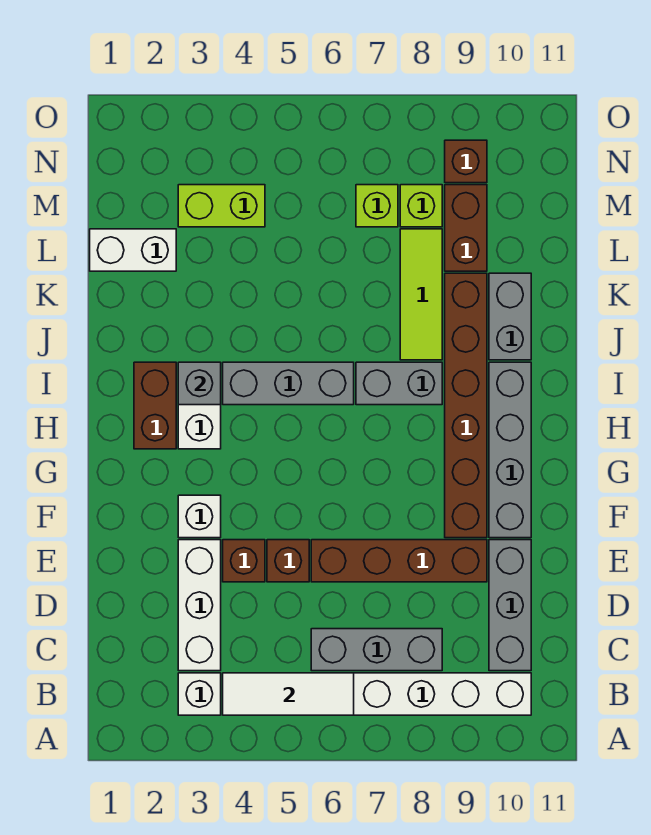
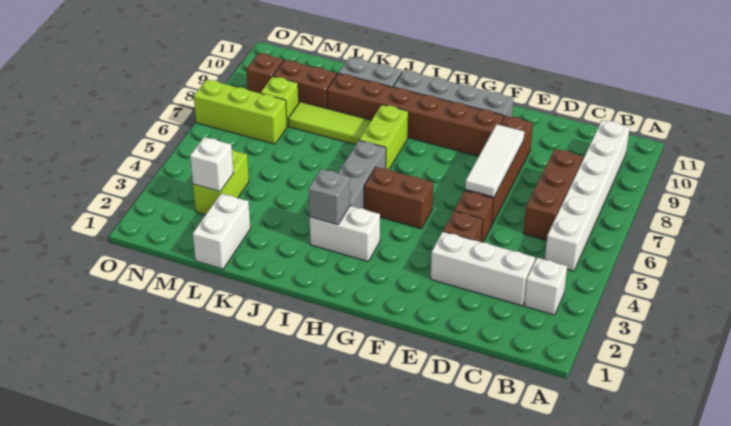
white tile B4:B6 level 2 -> white tile E6:E8 level 2
grey brick C6:C8 level 1 -> brown brick C6:C8 level 1
grey brick C10:E10 level 1 -> none
white brick F3 level 1 -> white brick M3 level 2
brown brick H2:I2 level 1 -> brown brick G5:H5 level 1
grey brick I7:I8 level 1 -> lime brick I7:I8 level 1
lime brick M7 level 1 -> lime brick M7:O7 level 1

